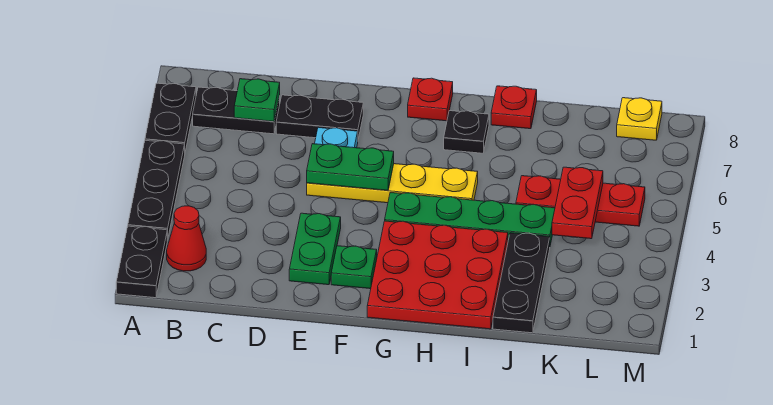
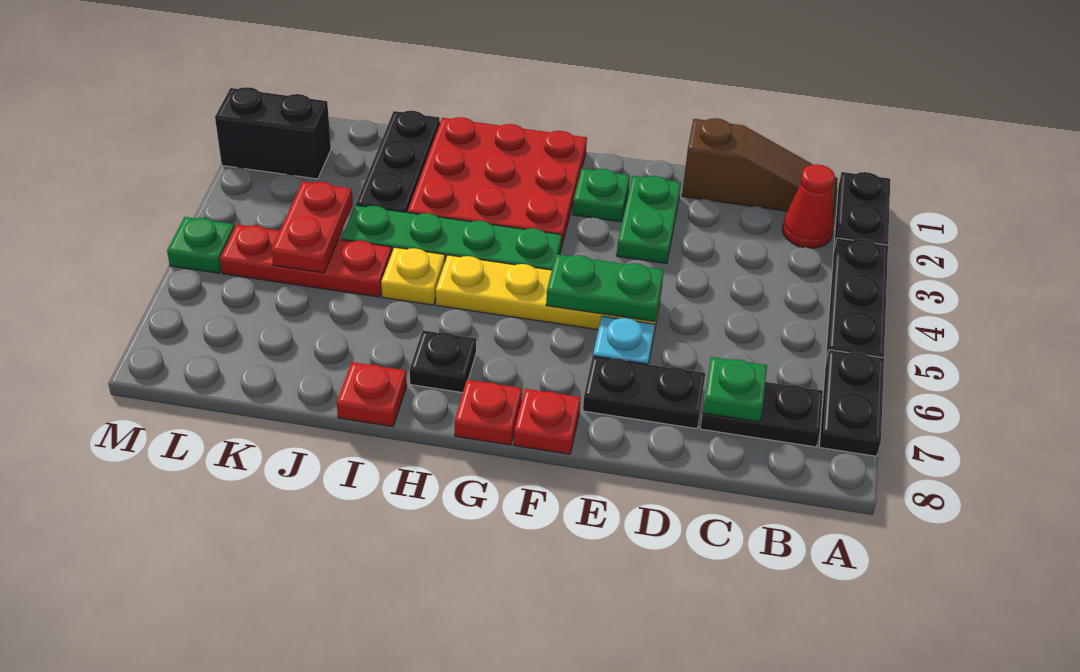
none -> brown slope B1:D1 level 1 top D
none -> red plate F8 level 1
none -> black brick L2:M2 level 1
yellow plate L8 level 1 -> yellow plate I5 level 1
none -> green plate M5 level 1

